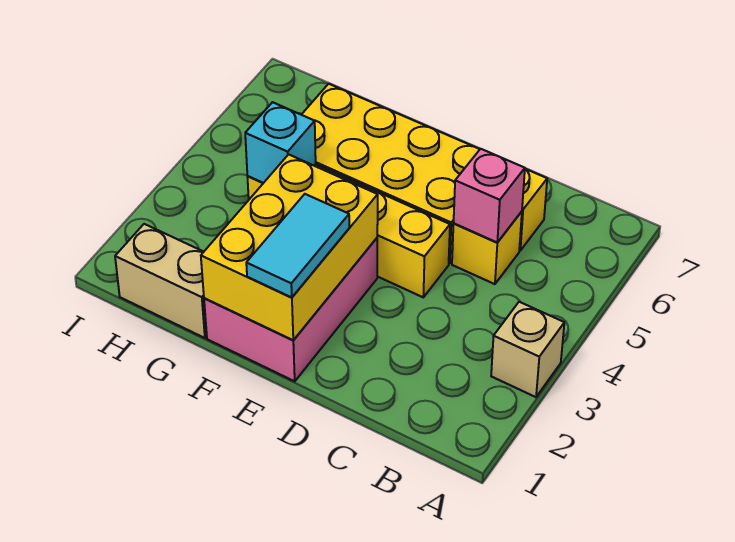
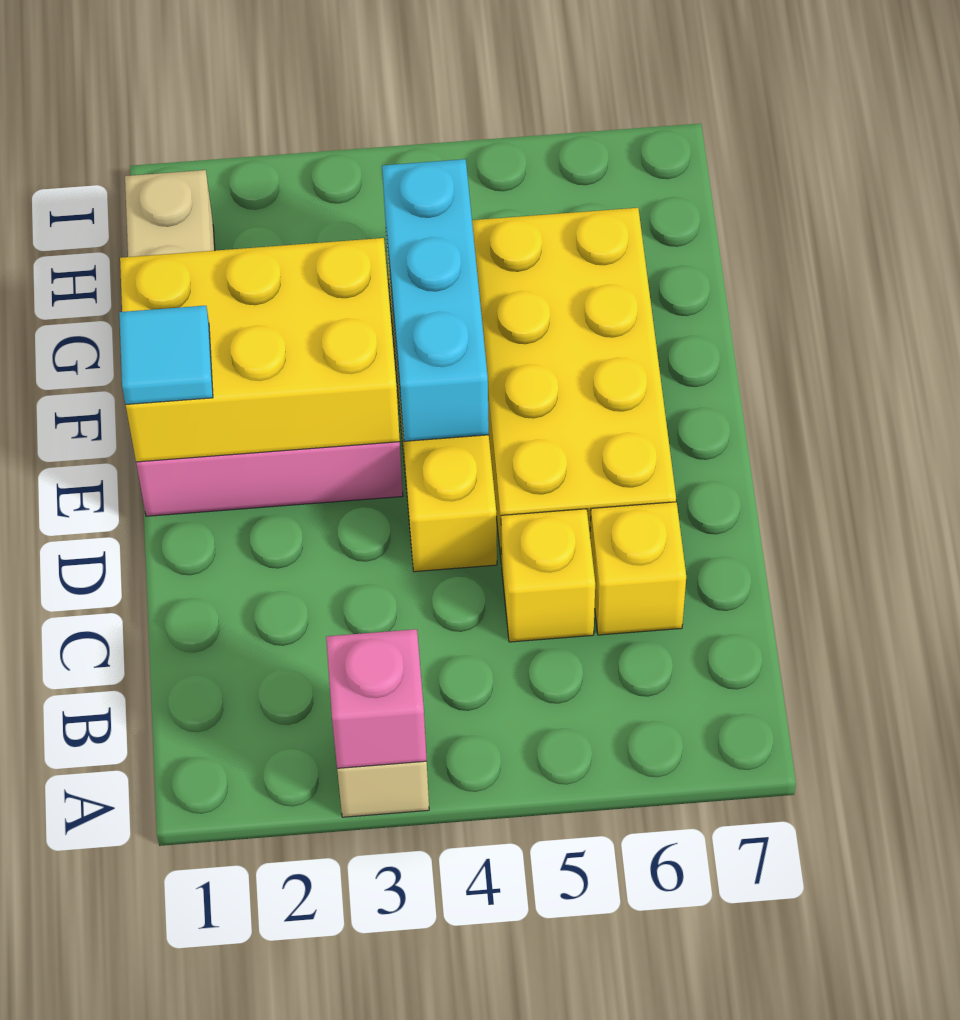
pink brick C5 level 2 -> pink brick A3 level 2
cyan tile E1:E2 level 3 -> cyan tile E1 level 3
cyan brick G4 level 2 -> cyan brick E4:G4 level 2

